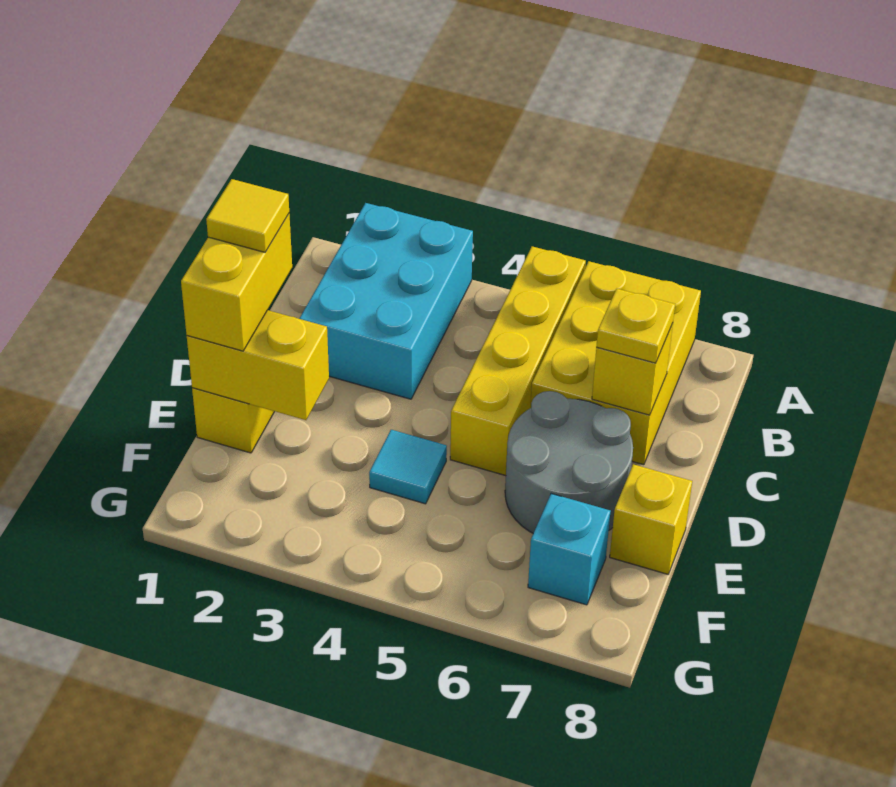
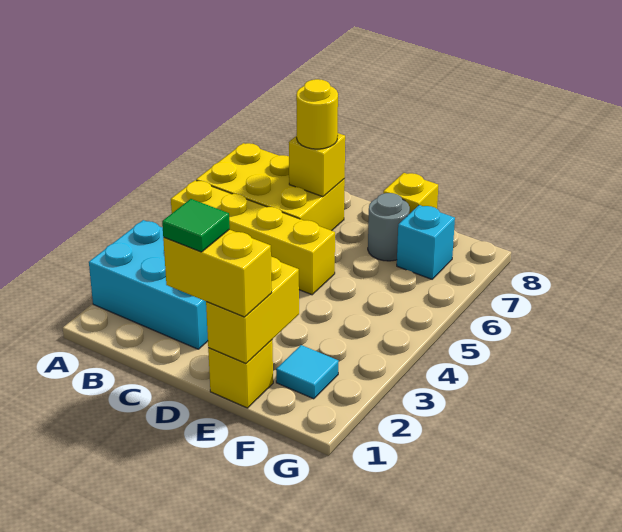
yellow plate C7 level 3 -> yellow round brick C7 level 3
yellow tile D1 level 4 -> green tile D1 level 4
grey round brick D6:E7 level 1 -> grey round brick E7 level 1
cyan tile E4 level 1 -> cyan tile F2 level 1

